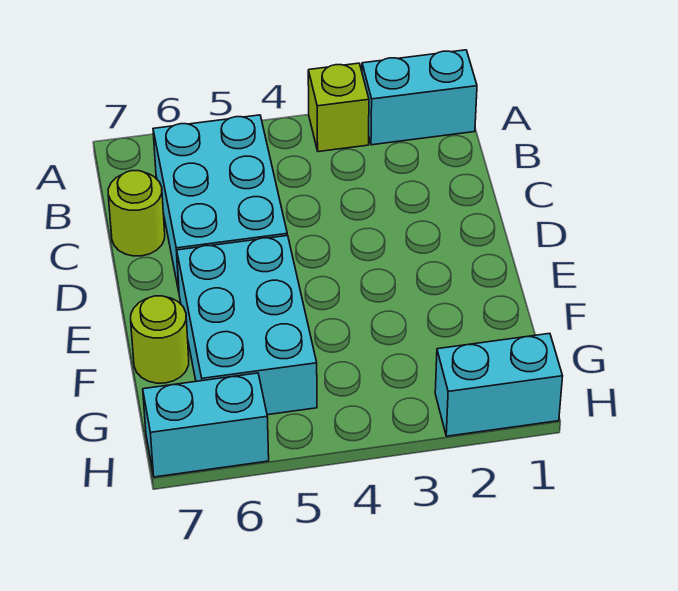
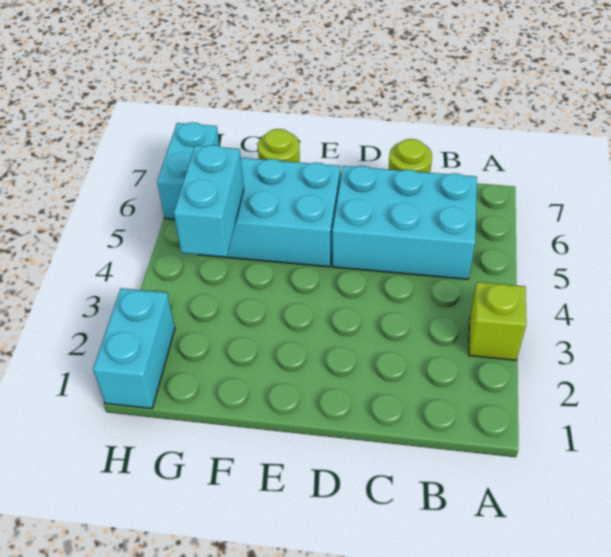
cyan brick A1:A2 level 1 -> cyan brick G4:G5 level 2

